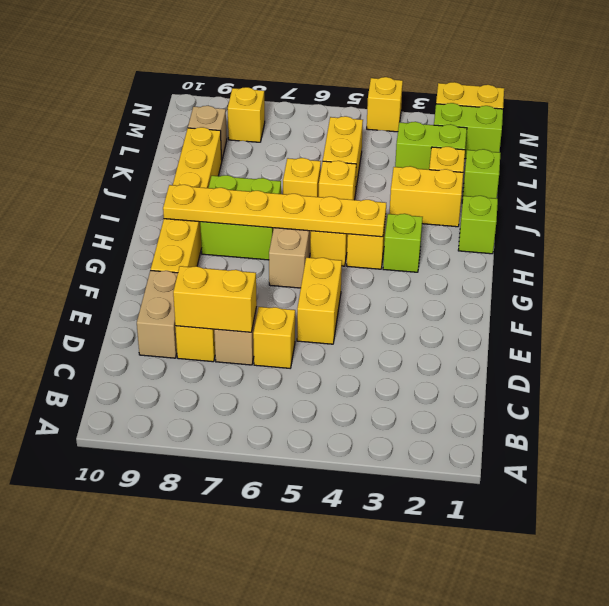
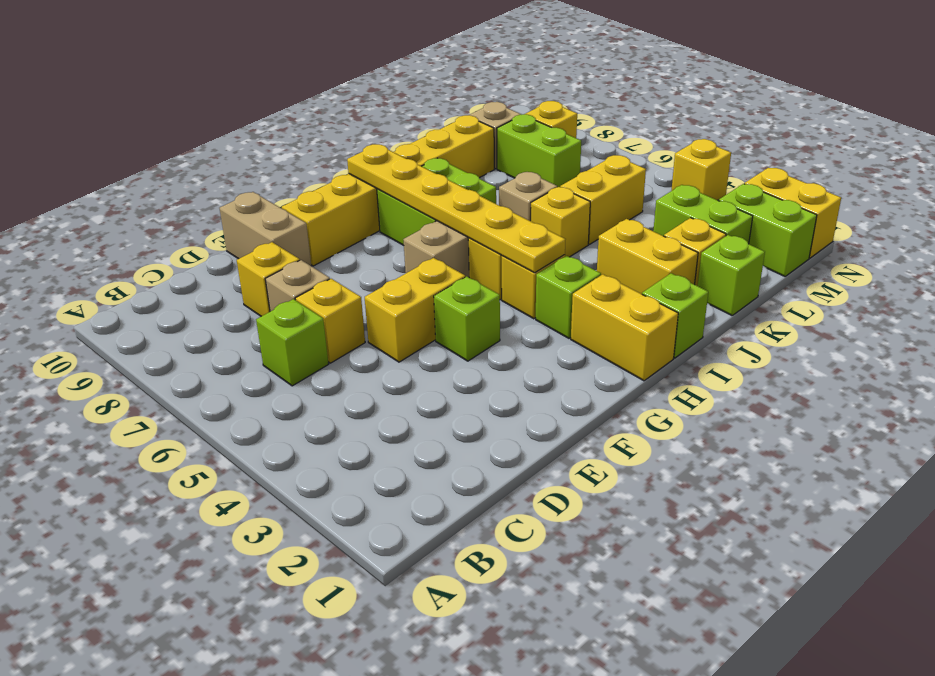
none -> lime brick C6 level 1
yellow brick D7:D8 level 2 -> yellow brick H1:H2 level 1
tan brick D9:E9 level 1 -> tan brick E9:E10 level 1
none -> lime brick F4 level 1
yellow brick J6 level 1 -> tan brick J6 level 1
none -> lime brick L7:L8 level 1

